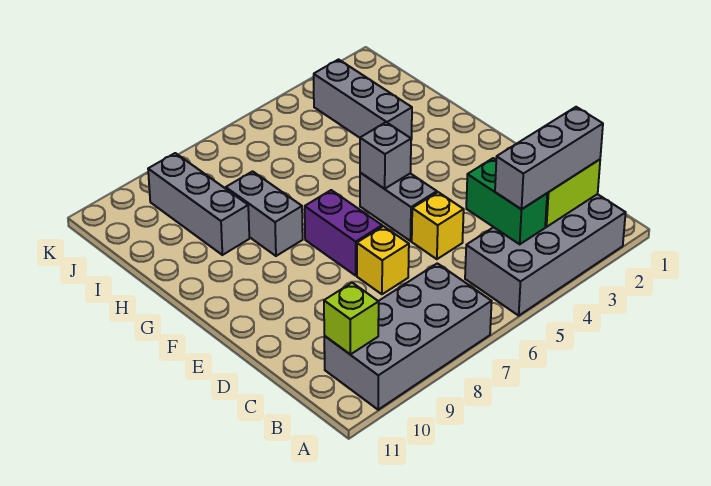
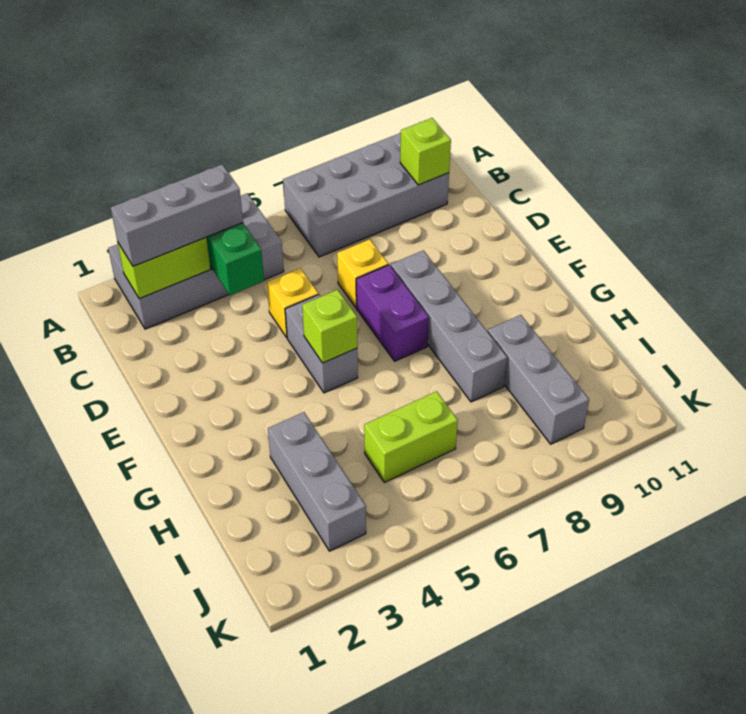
grey brick F5 level 2 -> lime brick F5 level 2
grey brick G8:H8 level 1 -> grey brick E8:H8 level 1
none -> lime brick I5:I6 level 1

